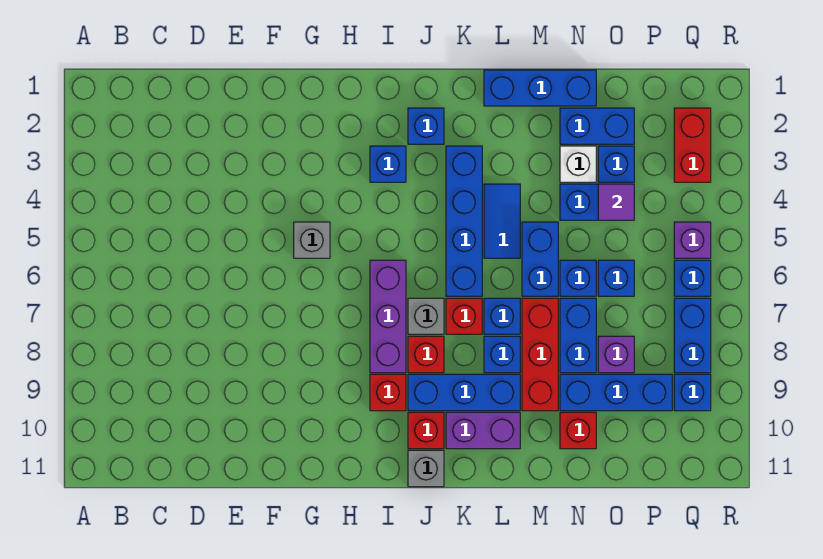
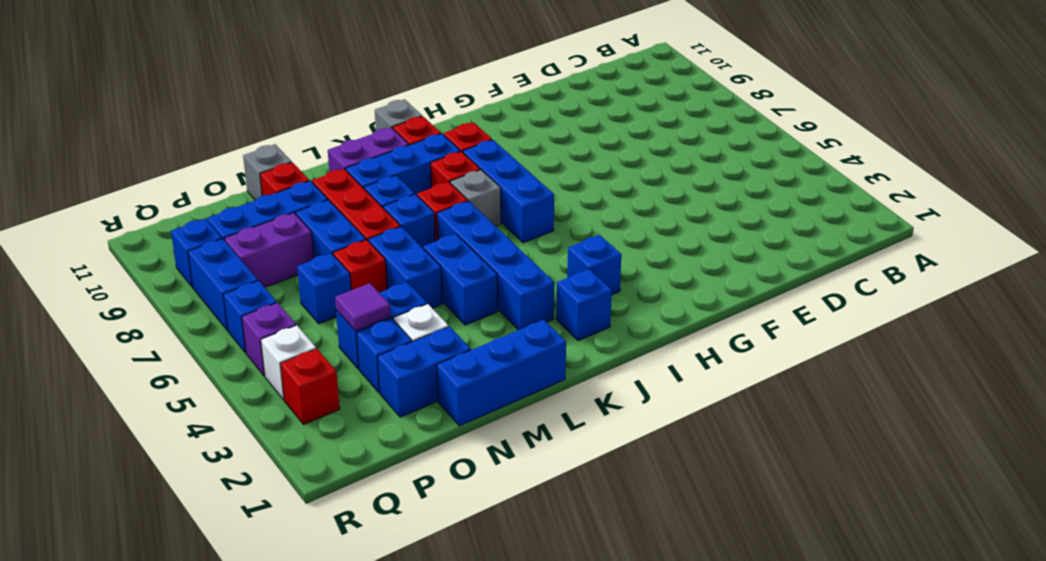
grey brick G5 level 1 -> grey brick N11 level 1
purple brick I6:I8 level 1 -> blue brick I6:I8 level 1
blue tile L4:L5 level 1 -> blue brick L4:L5 level 1
blue brick N6 level 1 -> red brick N6 level 1
purple brick O8 level 1 -> purple brick O8:P8 level 1
red brick Q2:Q3 level 1 -> red brick Q3 level 1
none -> white brick Q4 level 1

